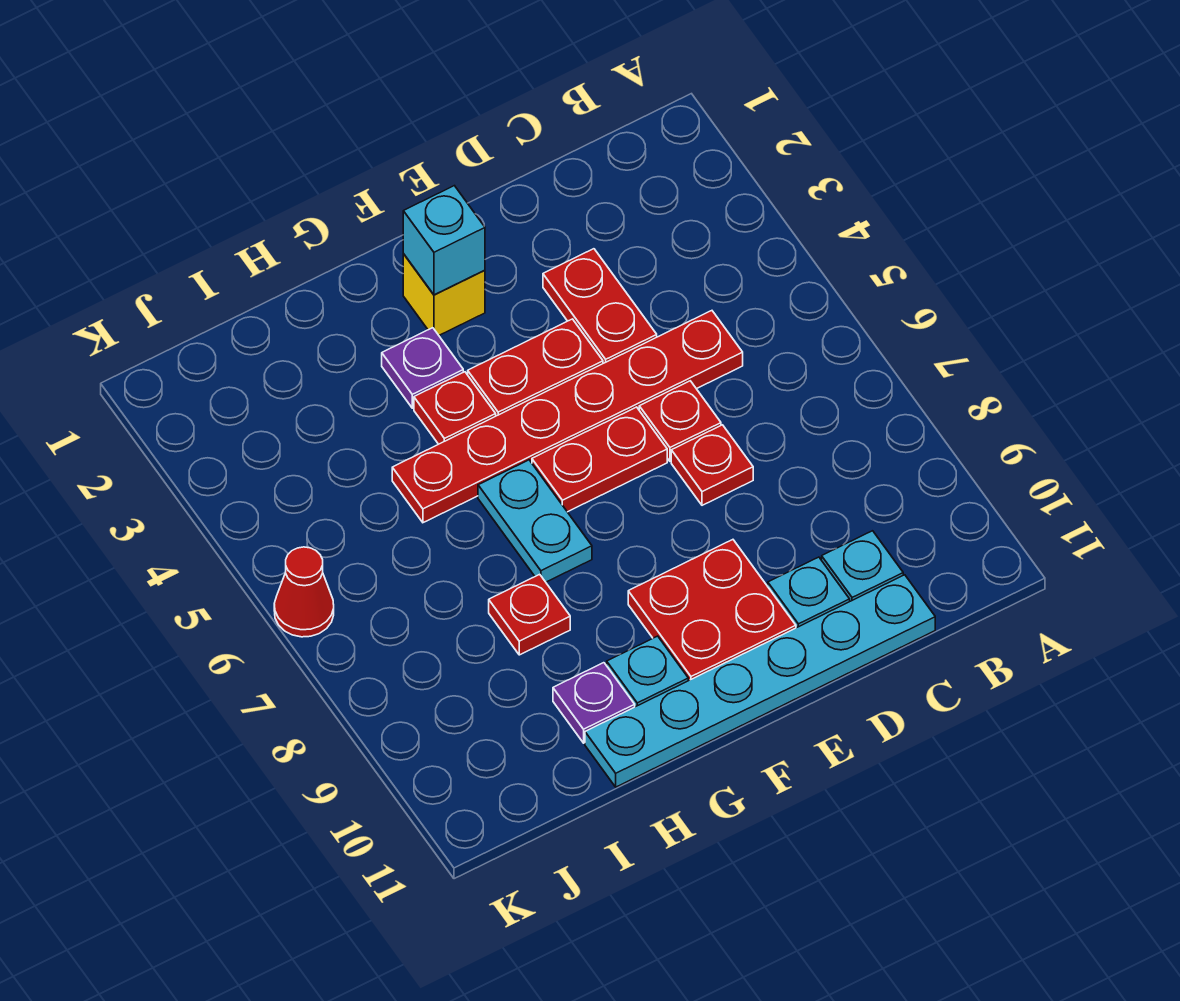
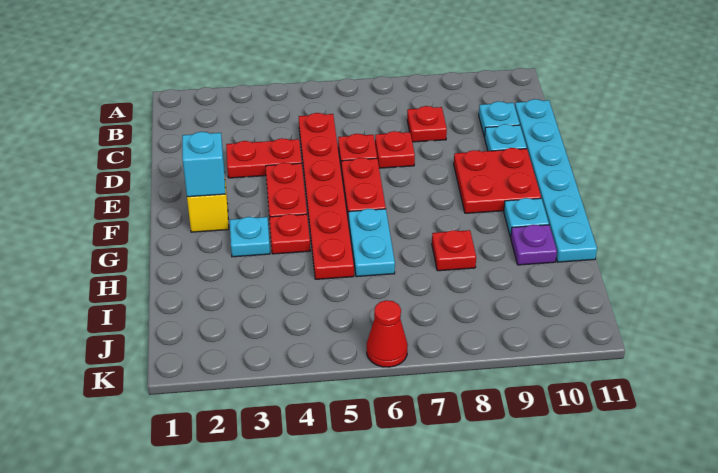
none -> red plate C8 level 1
purple plate G3 level 1 -> cyan plate G3 level 1
cyan plate G6:G7 level 1 -> cyan plate G6:H6 level 1

